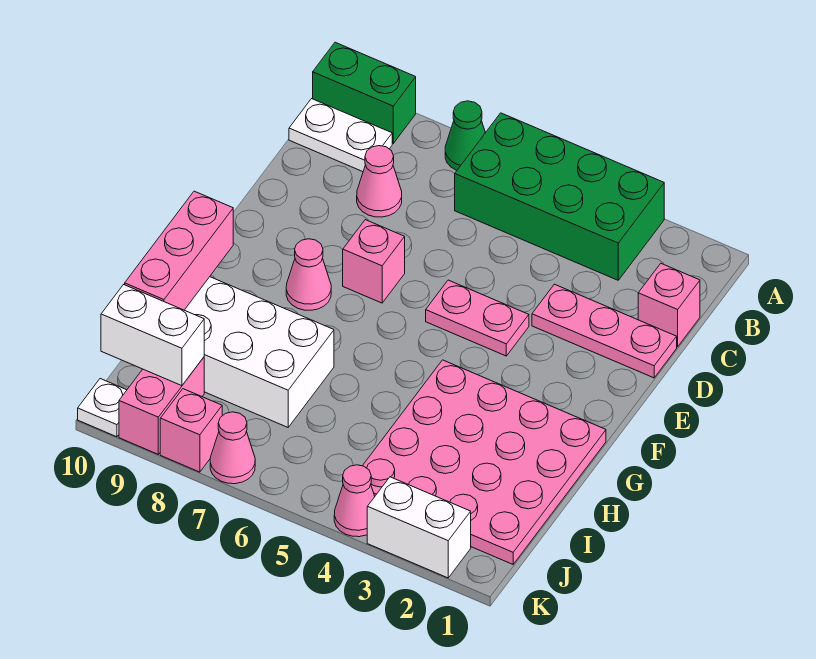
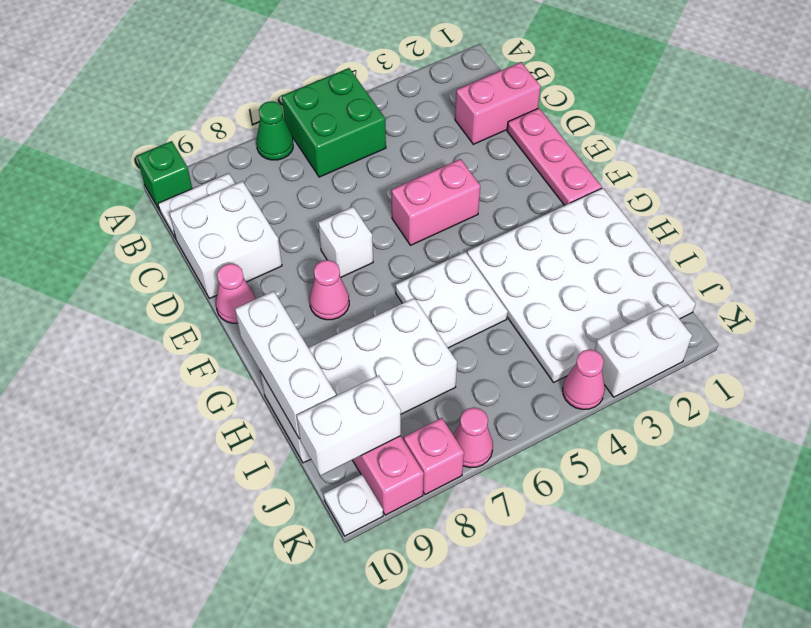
green brick A3:B6 level 1 -> green brick A5:B6 level 1
green brick A9:A10 level 1 -> green brick A10 level 1
pink brick C1 level 1 -> pink brick C1:C2 level 1
pink cone C8 level 1 -> pink cone E10 level 1
none -> white brick C9:D10 level 1
pink plate D1:D3 level 1 -> pink plate D1:F1 level 1
pink plate E4:E5 level 1 -> pink brick E4:E5 level 1
pink brick E7 level 1 -> white brick E7 level 1
pink plate G1:J4 level 1 -> white plate G1:J4 level 1
none -> white plate G5:H6 level 1
pink brick G10:I10 level 2 -> white brick G10:I10 level 2

